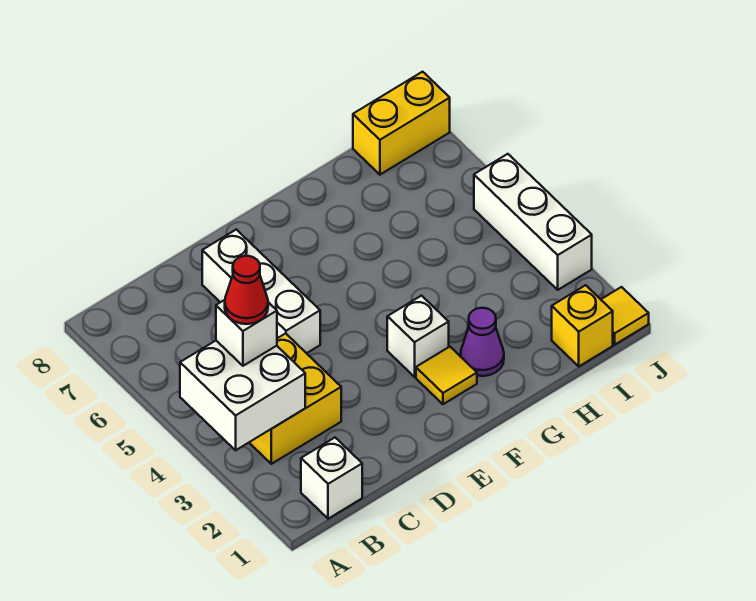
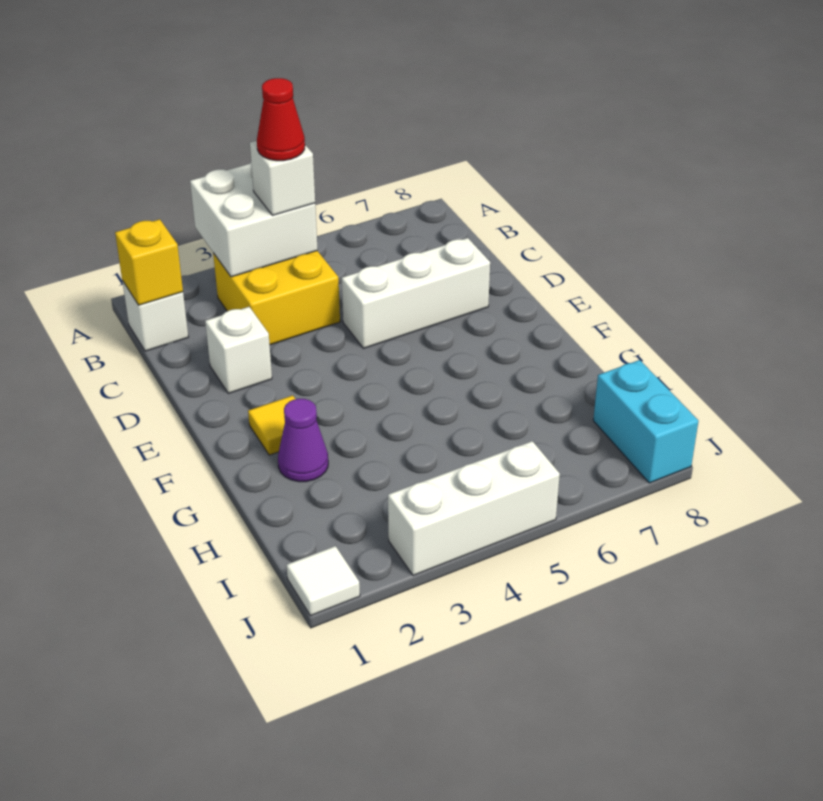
white brick F3 level 1 -> white brick D2 level 1
yellow brick I1 level 1 -> yellow brick B1 level 2
yellow brick I8:J8 level 1 -> cyan brick I8:J8 level 1
yellow tile J1 level 1 -> white tile J1 level 1

